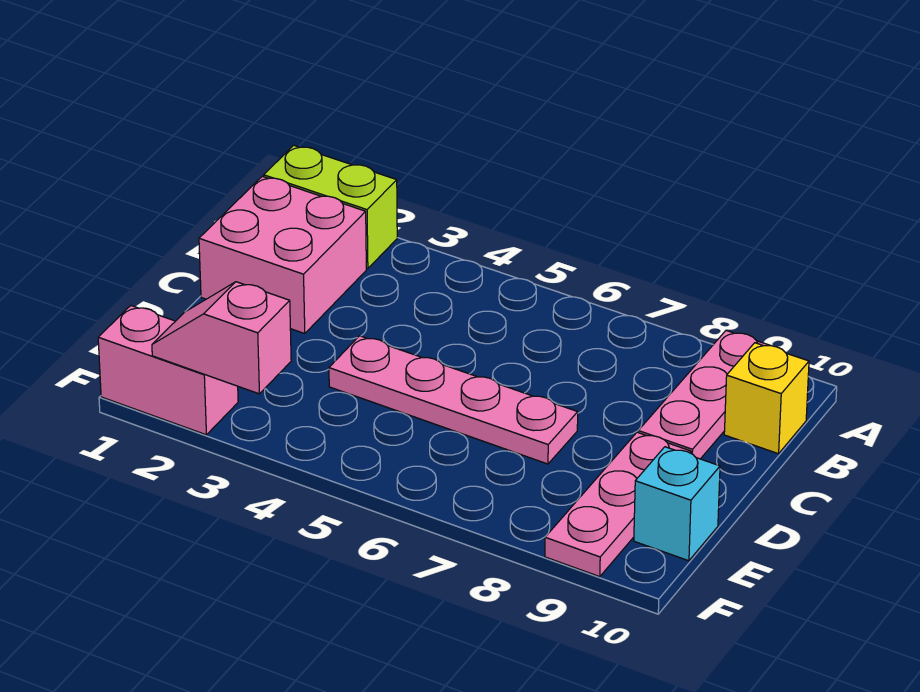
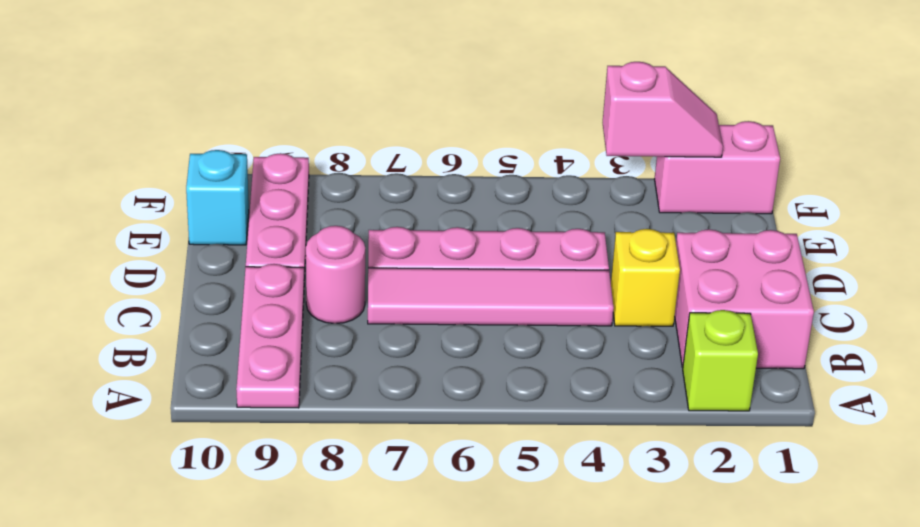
lime brick A1:A2 level 1 -> lime brick A2 level 1
yellow brick B10 level 1 -> yellow brick C3 level 1
none -> pink tile C4:C7 level 1
none -> pink round brick C8 level 1

